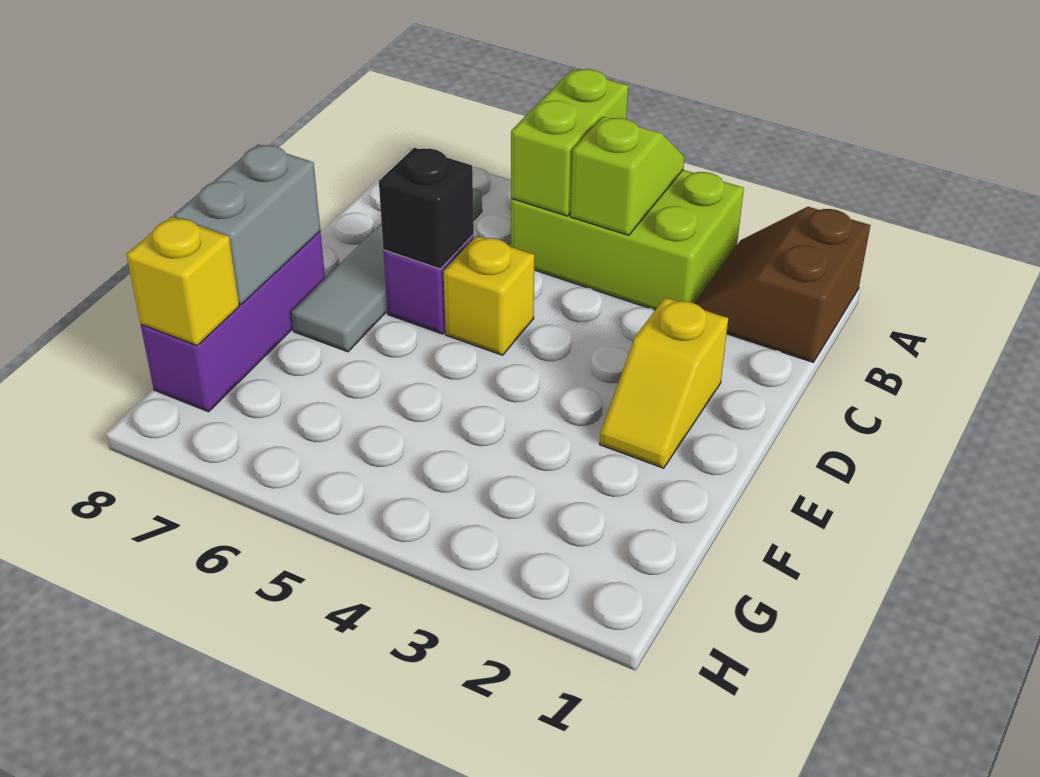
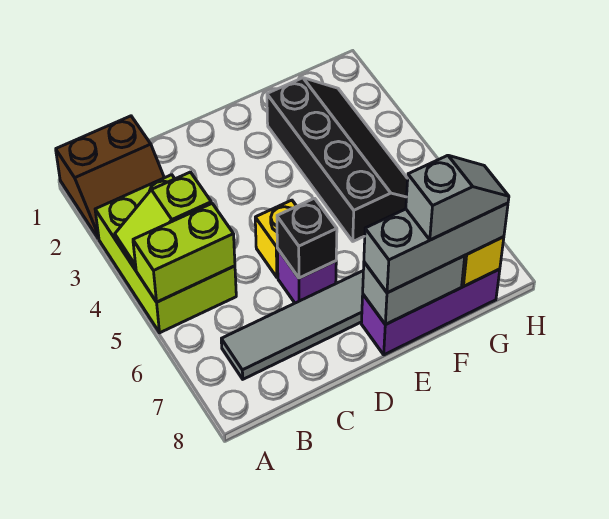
yellow slope D2:E2 level 1 top D -> none
none -> grey brick E8:G8 level 3
none -> black slope F2:G5 level 1 top F
none -> grey slope F8:G8 level 4 top F

